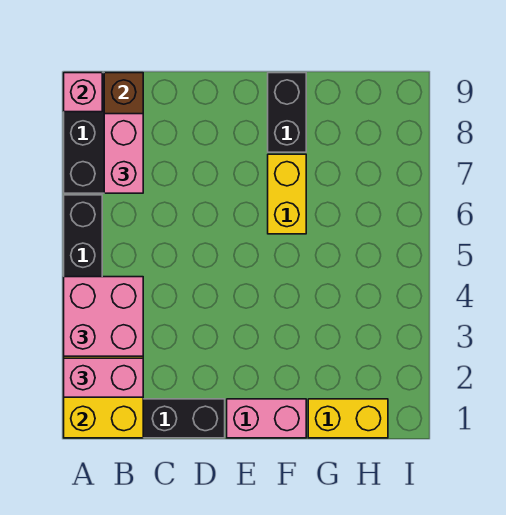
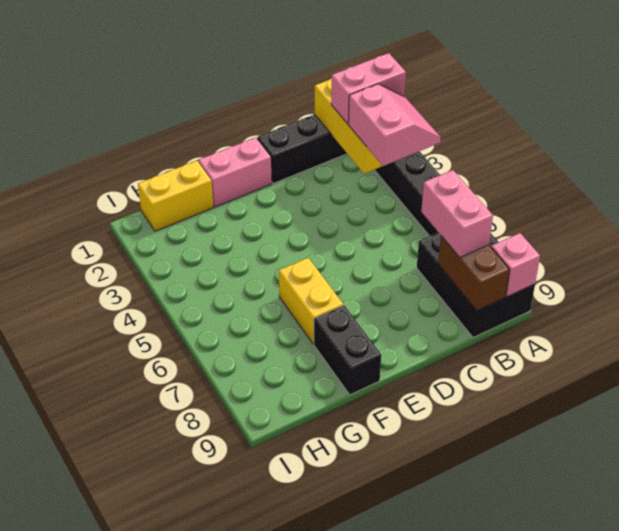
pink brick A3:B4 level 3 -> pink slope A3:B4 level 3 top B

